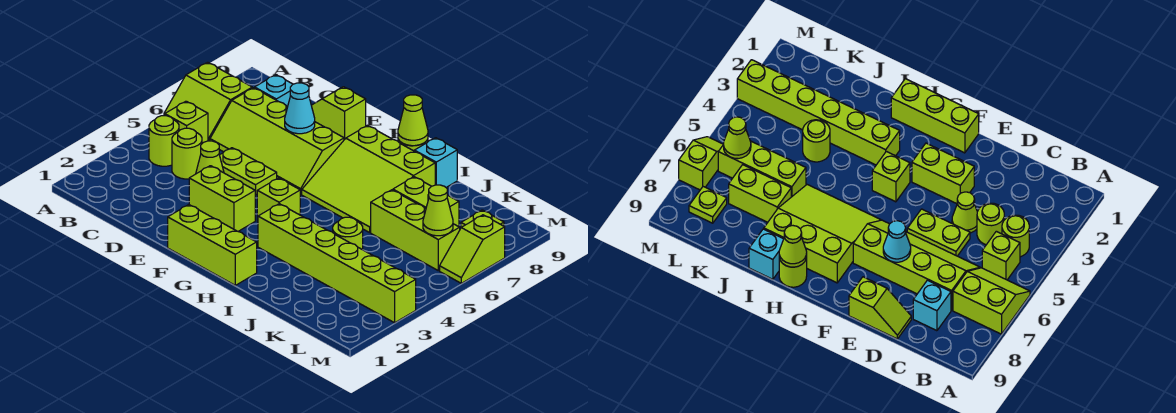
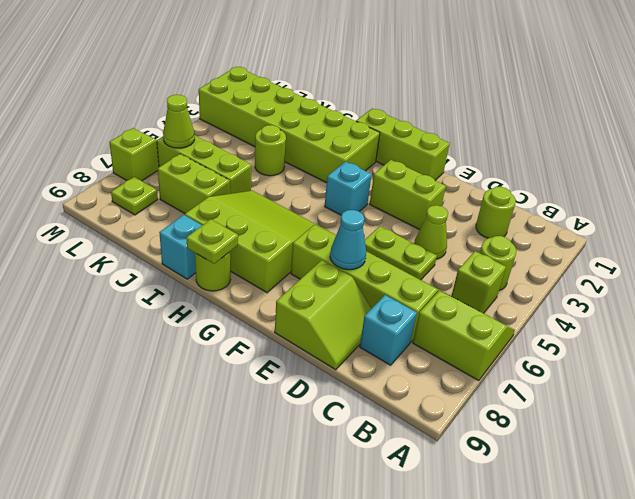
lime round brick C4 level 1 -> lime round brick C2 level 1
lime slope D9:E9 level 1 top E -> lime slope D8:E9 level 1 top E
lime brick G4 level 1 -> cyan brick G4 level 1
lime brick H3:M3 level 1 -> lime brick H2:M3 level 1
lime cone H9 level 2 -> lime plate H9 level 2

